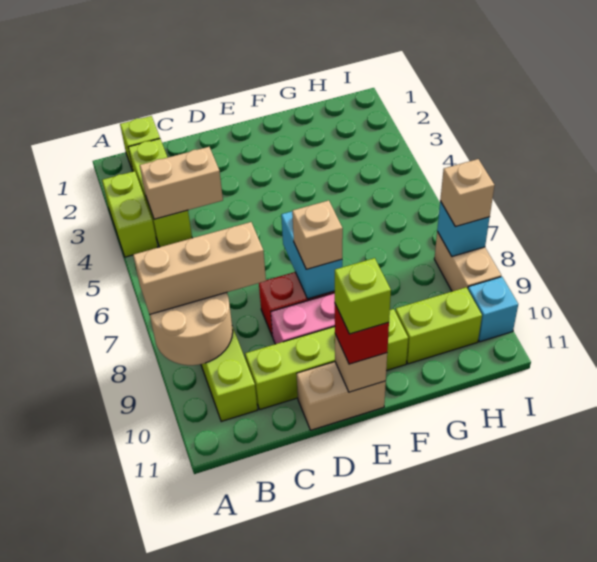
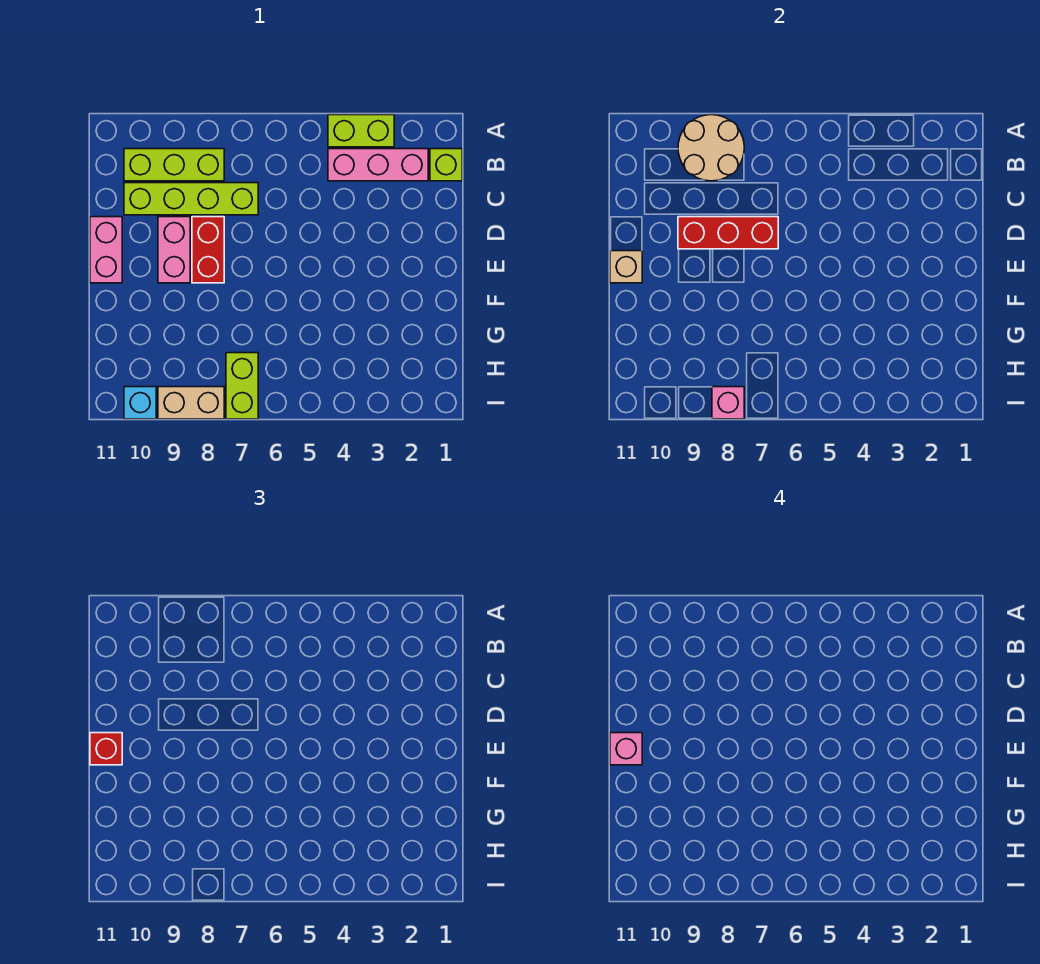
tan brick A8:C8 level 3 -> none
lime brick B2:B4 level 1 -> pink brick B2:B4 level 1
tan brick B4:C4 level 2 -> none
lime brick C10:F10 level 1 -> lime brick C7:C10 level 1
none -> red brick D7:D9 level 2
tan brick D11:E11 level 1 -> pink brick D11:E11 level 1
cyan brick E7:E8 level 2 -> none
tan brick E8 level 3 -> none
lime brick E11 level 4 -> pink brick E11 level 4
lime brick G10:H10 level 1 -> lime brick H7:I7 level 1
cyan brick I8 level 2 -> pink brick I8 level 2
tan brick I8 level 3 -> none

